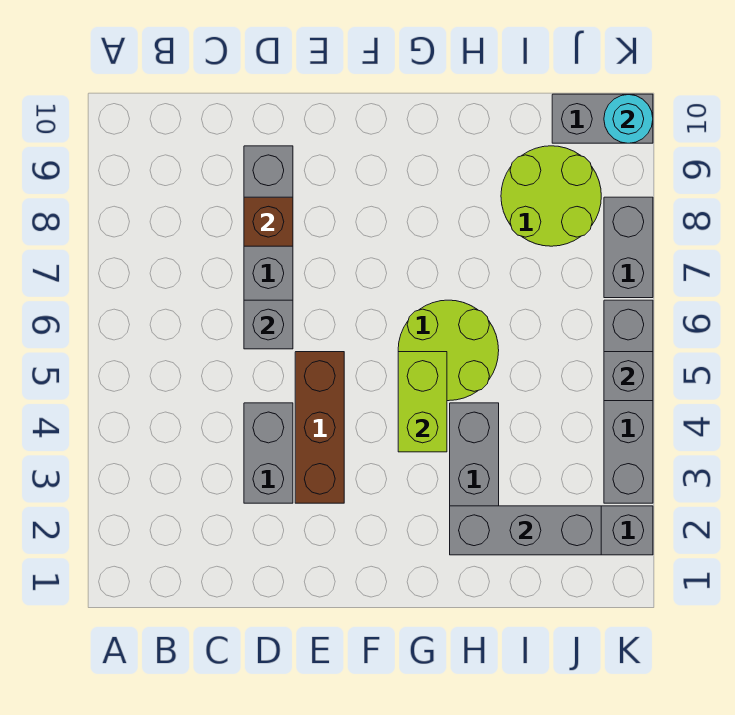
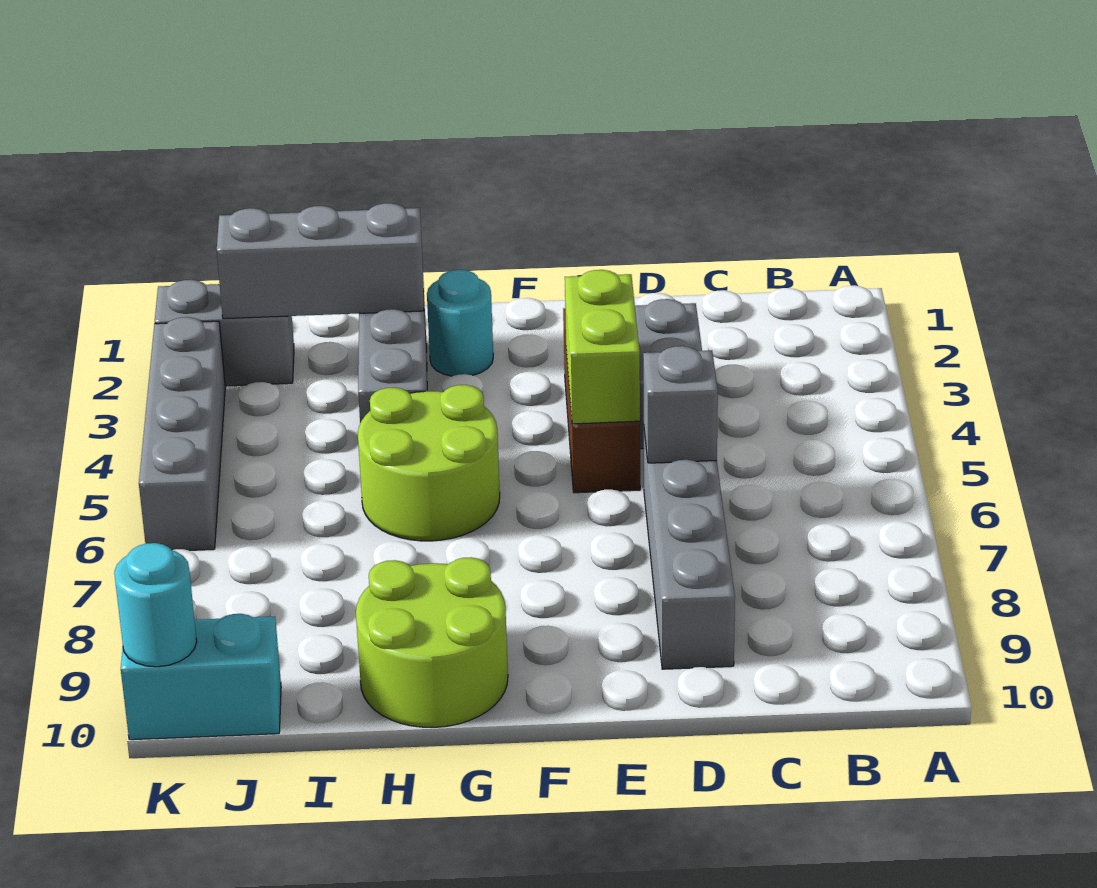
brown brick D8 level 2 -> none
none -> cyan round brick G2 level 1
lime brick G4:G5 level 2 -> lime brick E4:E5 level 2
lime round brick I8:J9 level 1 -> lime round brick G9:H10 level 1
grey brick J10:K10 level 1 -> cyan brick J10:K10 level 1
grey brick K5 level 2 -> none
grey brick K7:K8 level 1 -> none

